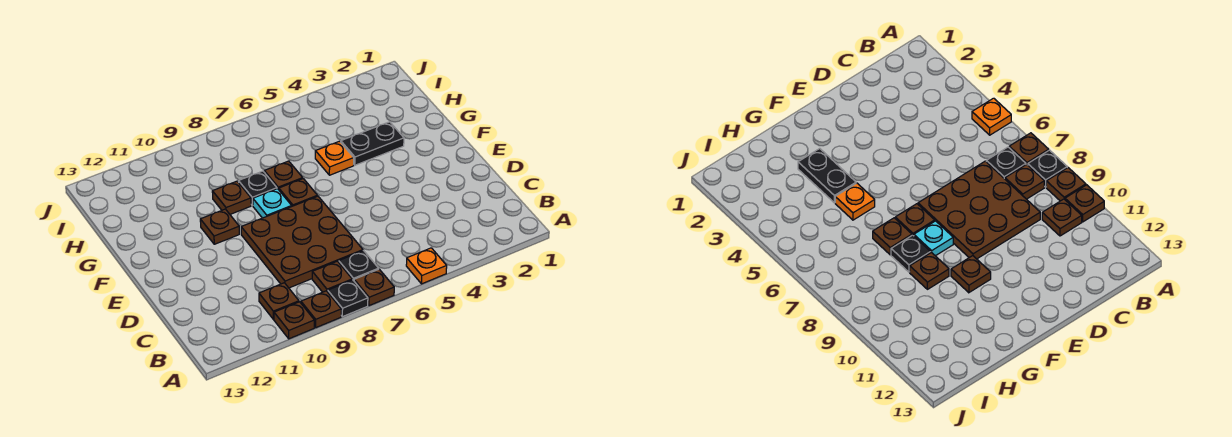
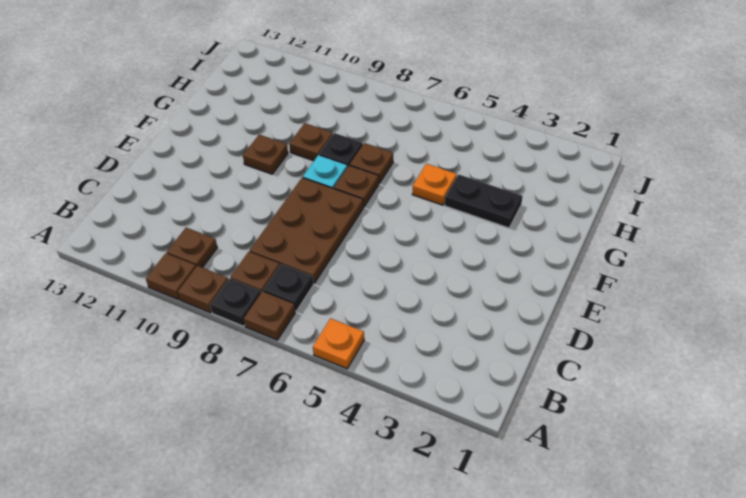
brown plate C7:E9 level 1 -> brown plate C7:E8 level 1

